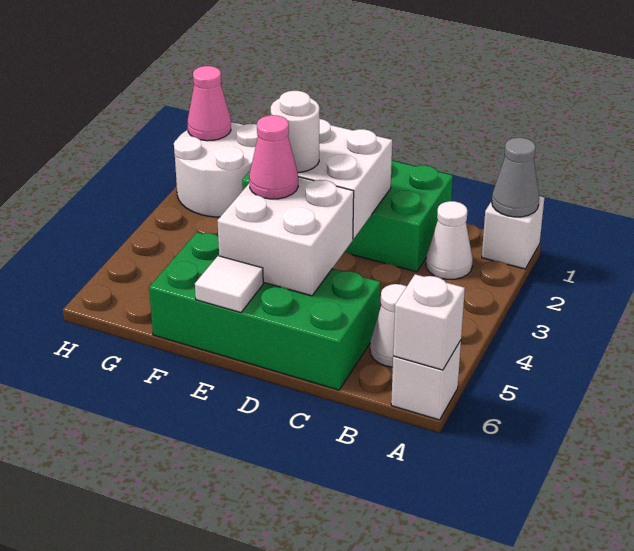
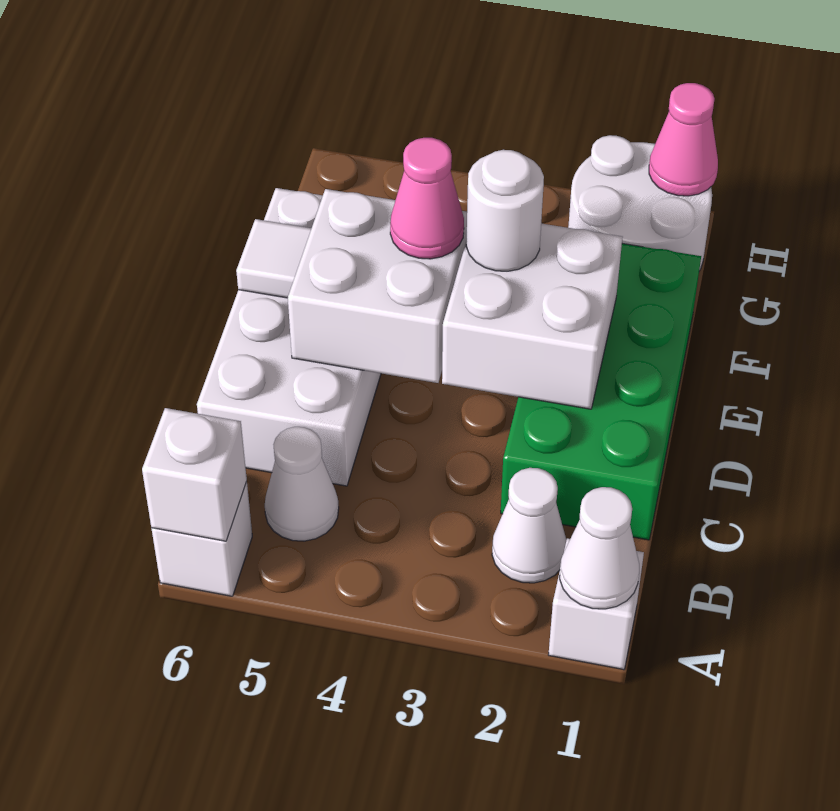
grey cone A1 level 2 -> white cone A1 level 2
green brick C5:F6 level 1 -> white brick C5:F6 level 1

